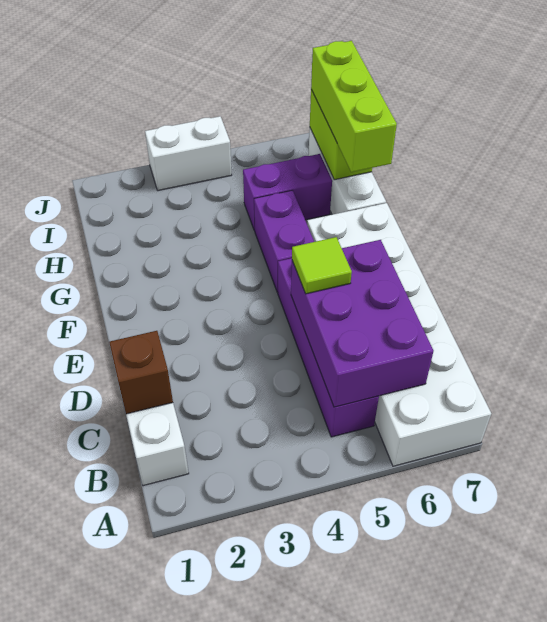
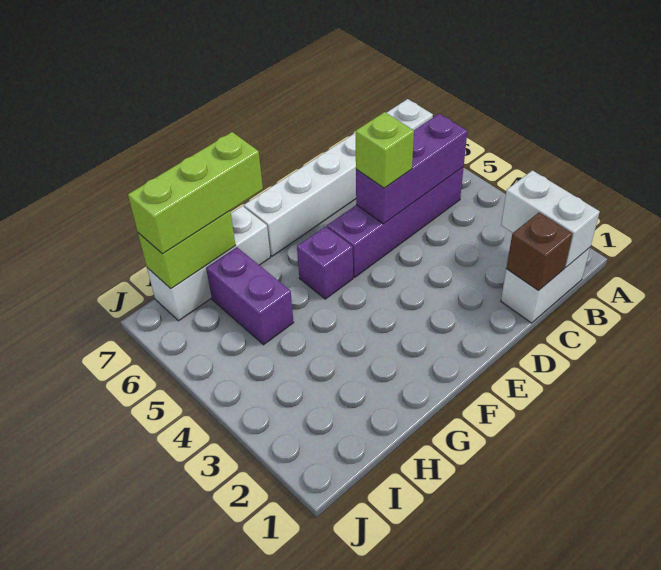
white brick A6:F7 level 1 -> white brick A7:F7 level 1
purple brick B5:D6 level 2 -> purple brick B5:D5 level 2
lime tile D5 level 3 -> lime brick D5 level 3
purple brick F5:G5 level 1 -> purple brick F5 level 1
white brick J3:J4 level 1 -> white brick B1:B2 level 2

